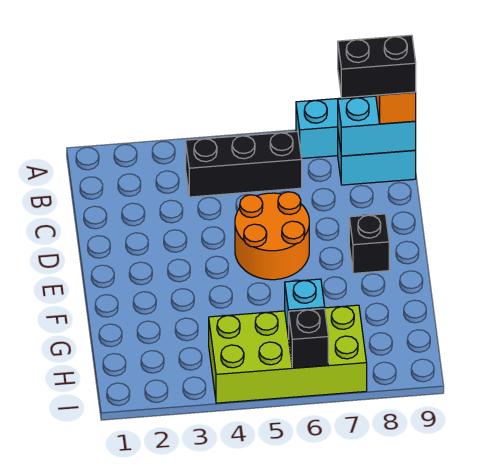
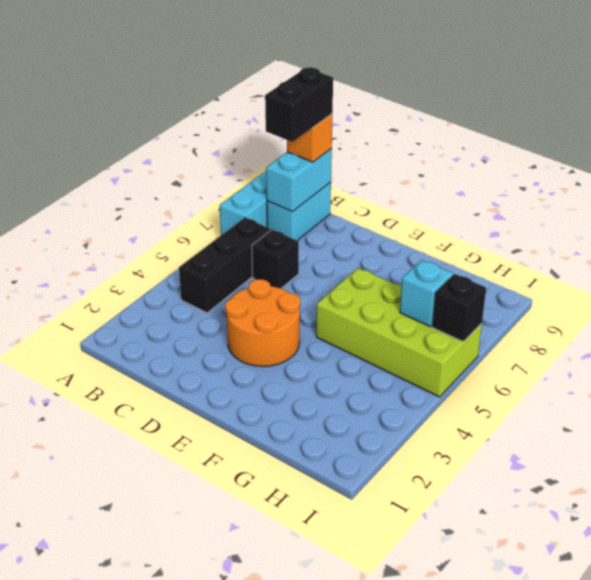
orange round brick D5:E6 level 1 -> orange round brick D3:E4 level 1
black brick E8 level 1 -> black brick C6 level 1
lime brick H4:I7 level 1 -> lime brick F5:I6 level 1

